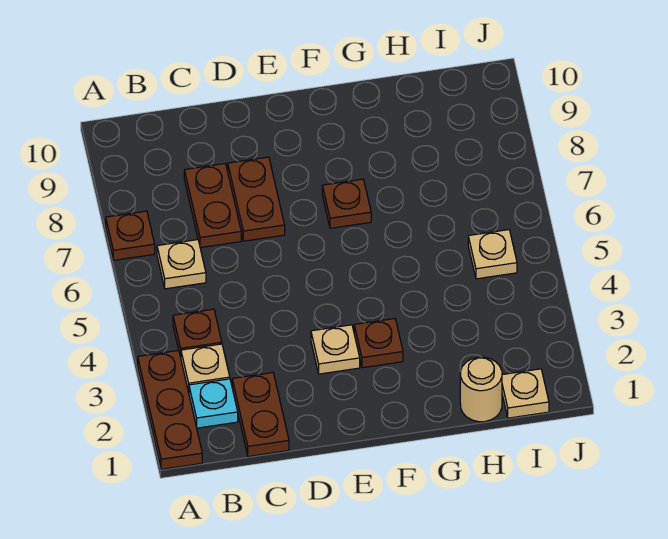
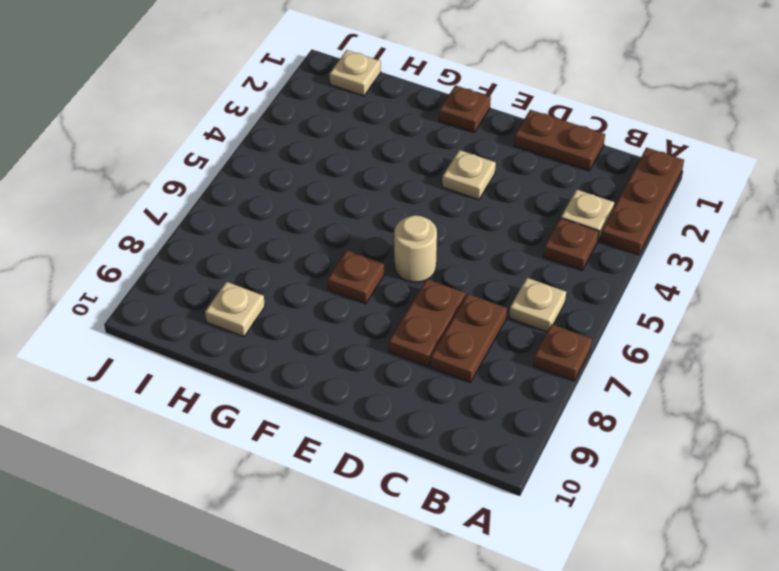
cyan plate B2 level 1 -> none
brown plate C1:C2 level 1 -> brown plate C1:D1 level 1
brown plate F3 level 1 -> brown plate F1 level 1
tan round brick H1 level 1 -> tan round brick E6 level 1
tan plate I5 level 1 -> tan plate H9 level 1

